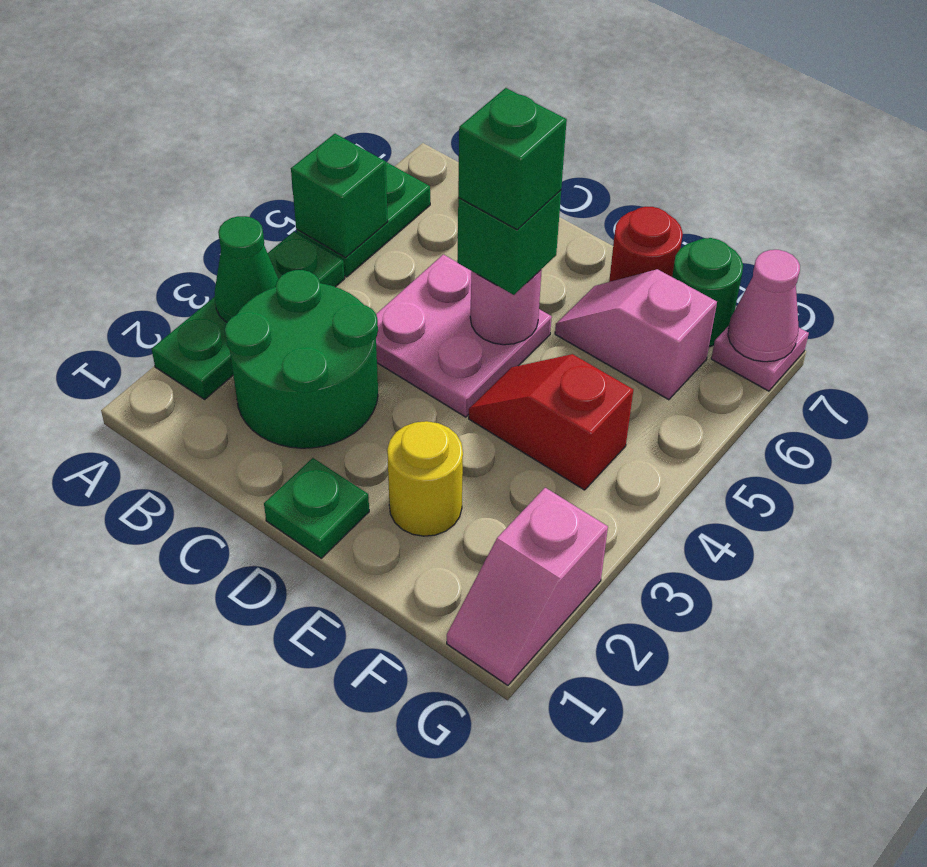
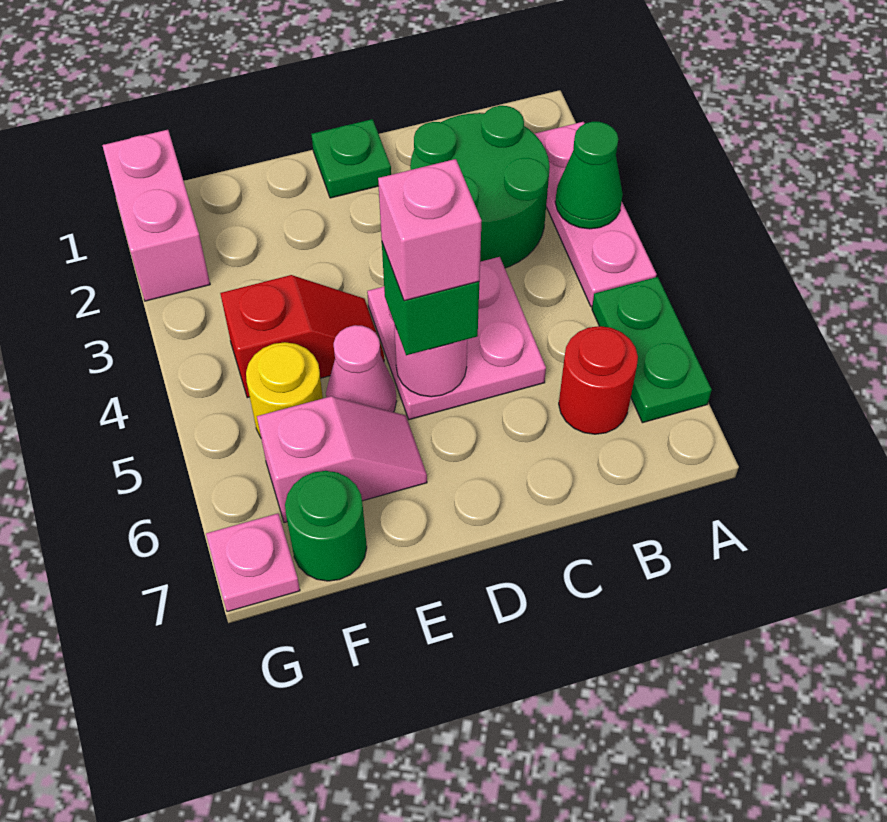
green plate A2:A4 level 1 -> pink plate A2:A4 level 1
green brick A5 level 2 -> none
green brick D5 level 4 -> pink brick D5 level 4
yellow round brick E2 level 1 -> yellow round brick F5 level 1
red round brick E7 level 1 -> red round brick B6 level 1
pink slope G1:G2 level 1 top 2 -> pink brick G1:G2 level 1
pink cone G7 level 2 -> pink cone E5 level 1

